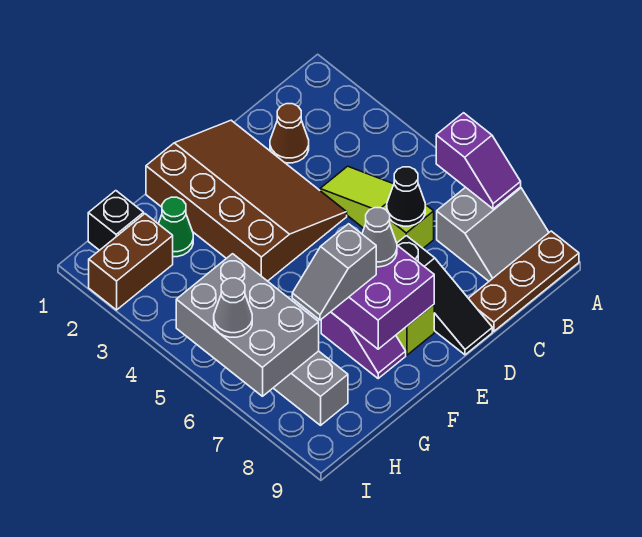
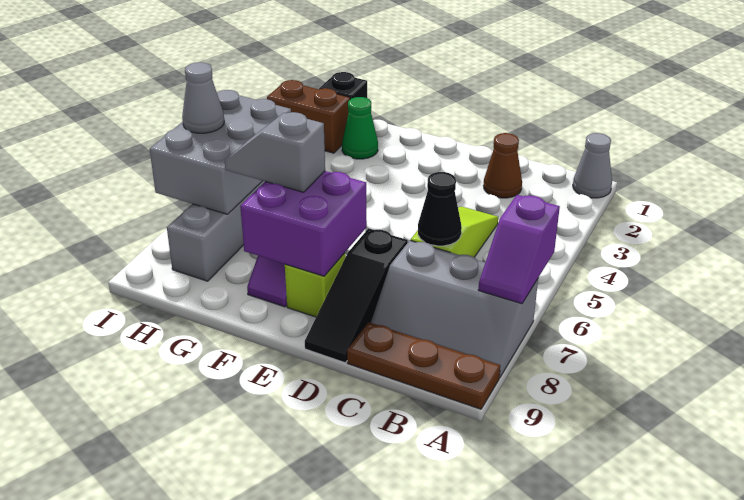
grey slope A7:B8 level 1 top 7 -> grey slope A7:C8 level 1 top 7
brown slope D1:F4 level 1 top F -> none
grey cone E7 level 3 -> grey cone A1 level 1

